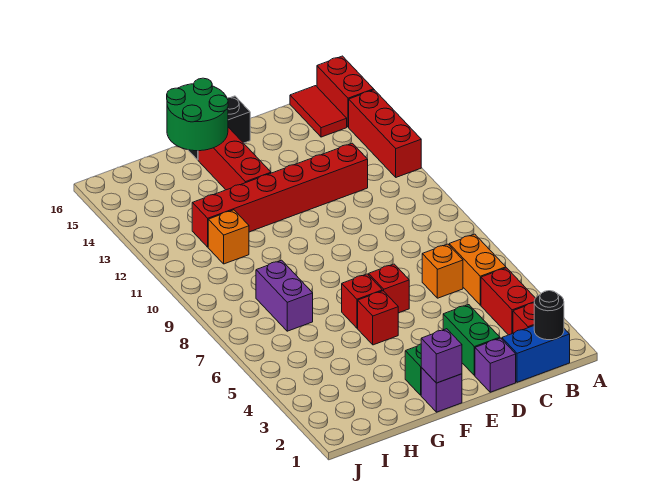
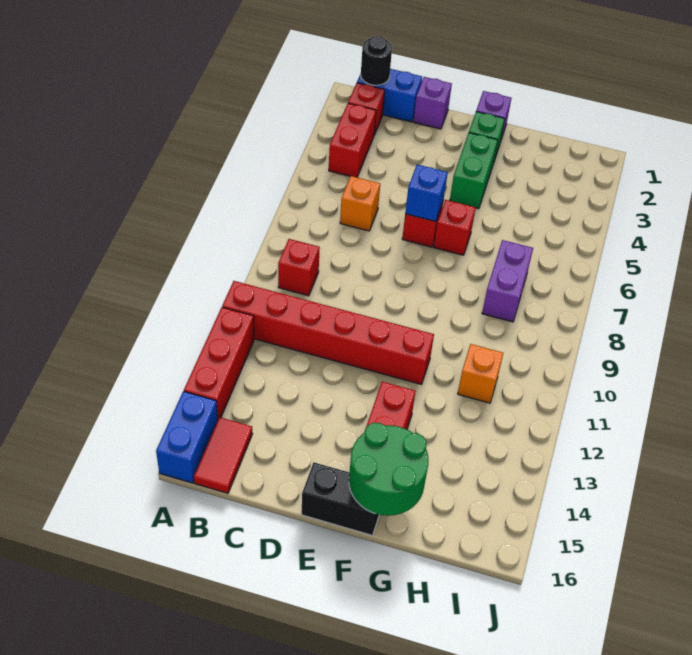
red brick A15:A16 level 1 -> blue brick A15:A16 level 1
orange brick B5:B6 level 1 -> none
red brick C12:H12 level 1 -> red brick A11:F11 level 1
green brick D2:D3 level 1 -> green brick F3:F4 level 1
none -> blue brick E6 level 2
purple brick F1 level 2 -> none
red brick F5 level 1 -> red brick B9 level 1

